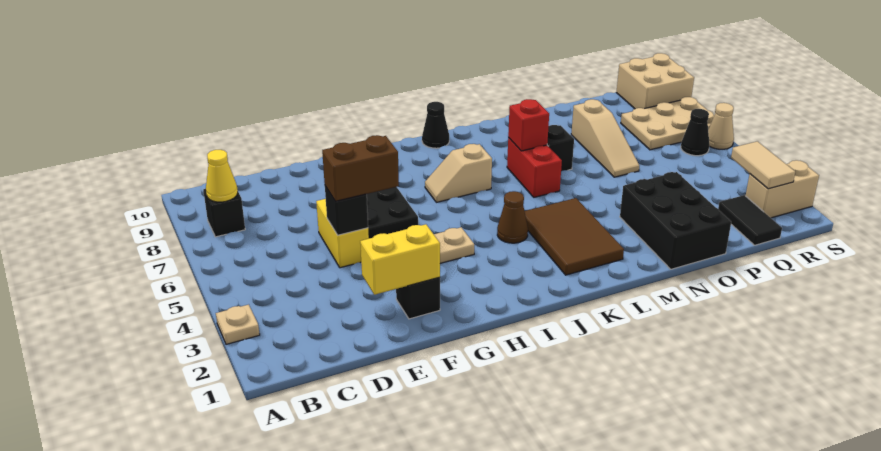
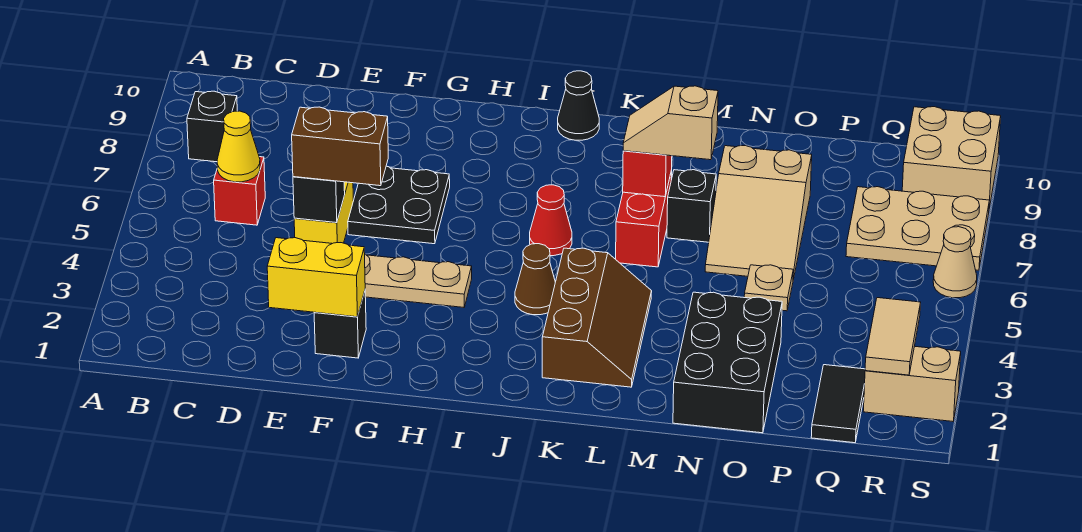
tan plate A3 level 1 -> tan plate O5 level 1
yellow cone B8 level 2 -> yellow cone C6 level 2
none -> red brick C6 level 1
tan slope I7:J7 level 1 top J -> tan slope L7:M7 level 3 top M
none -> red cone J6 level 1
brown tile K2:L4 level 1 -> brown slope K2:L4 level 1 top K
tan slope O6:O8 level 1 top 8 -> tan slope N6:O8 level 1 top 8
black cone R6 level 1 -> none

